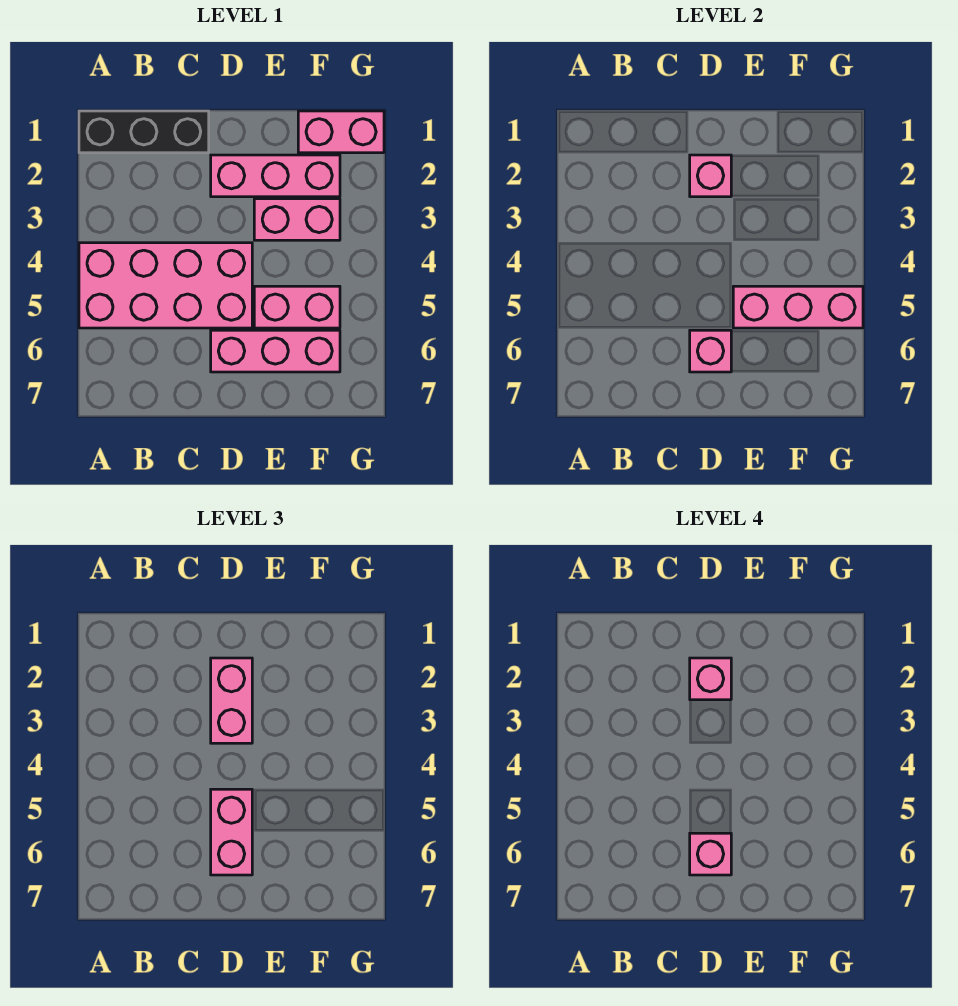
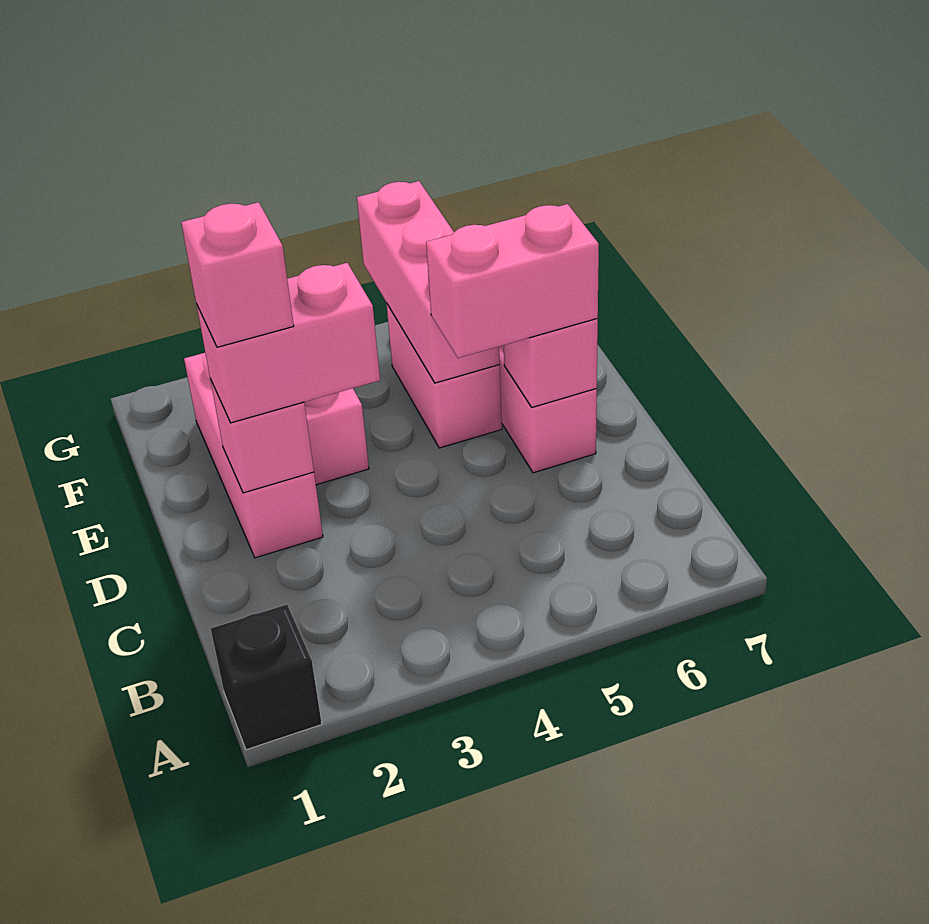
black brick A1:C1 level 1 -> black brick A1 level 1
pink brick A4:D5 level 1 -> none
pink brick D6 level 4 -> none
pink brick F1:G1 level 1 -> none

